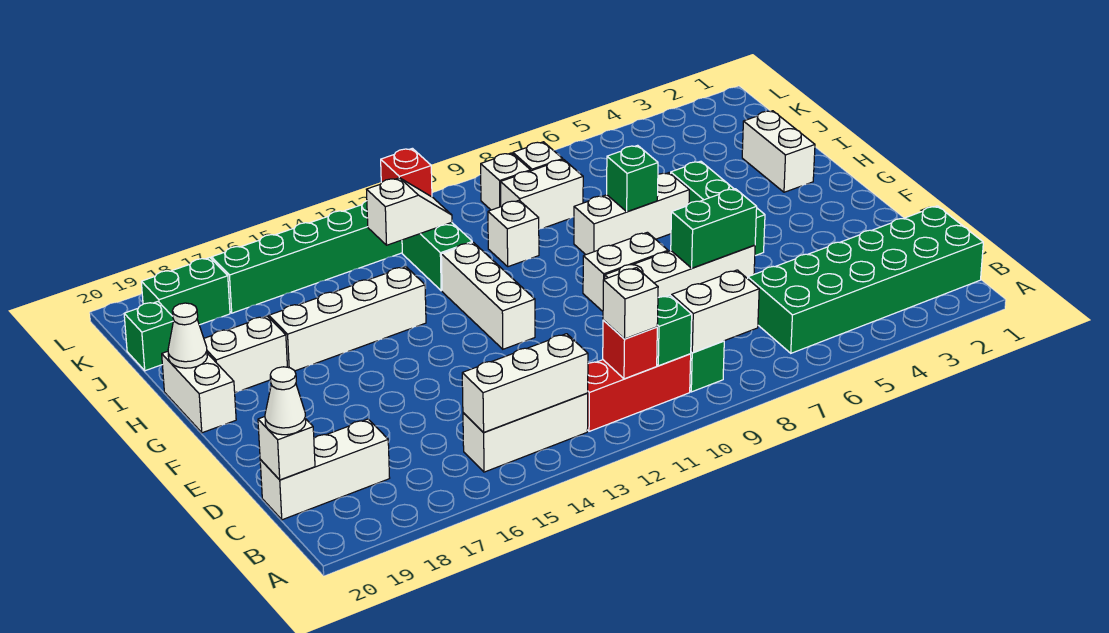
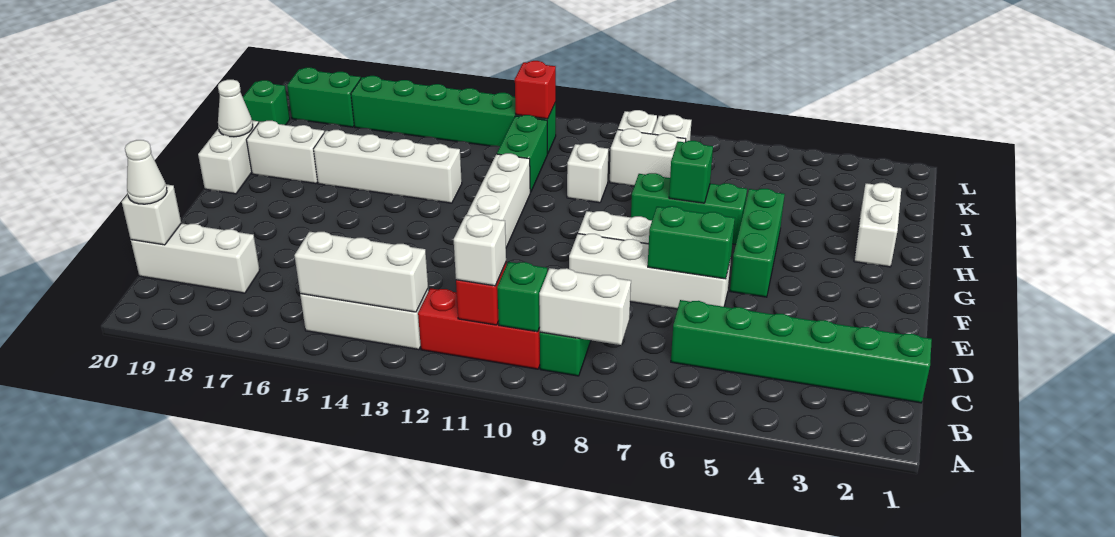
green brick B1:C6 level 1 -> green brick C1:C6 level 1
white brick H6:H8 level 1 -> green brick H6:H8 level 1
white slope J12:J13 level 2 top 13 -> none

